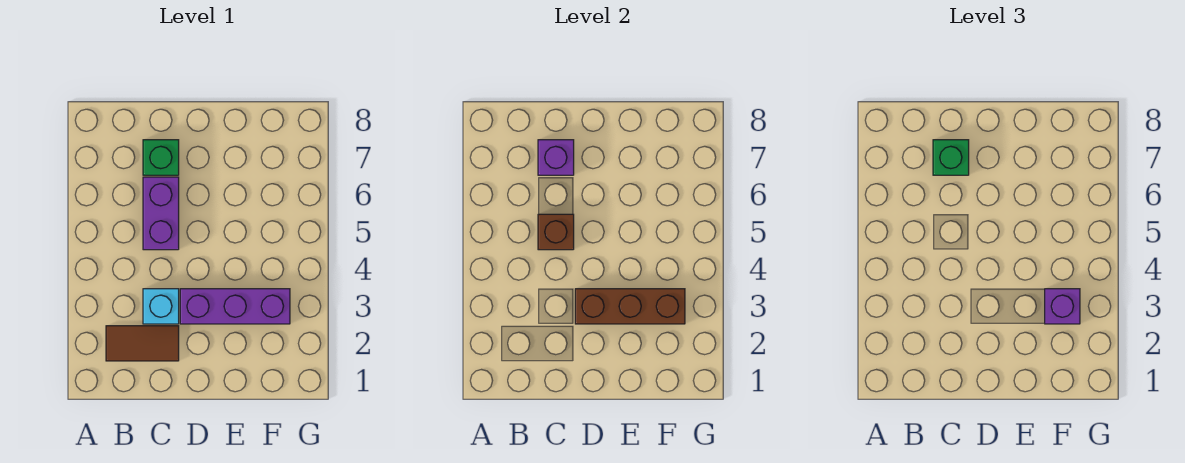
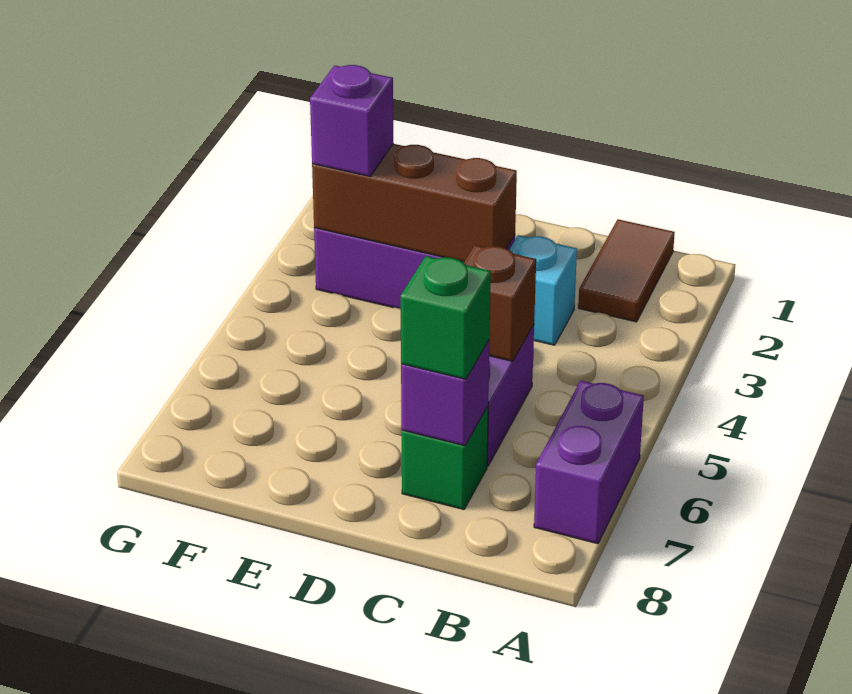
none -> purple brick A6:A7 level 1
brown tile B2:C2 level 1 -> brown tile B1:B2 level 1

